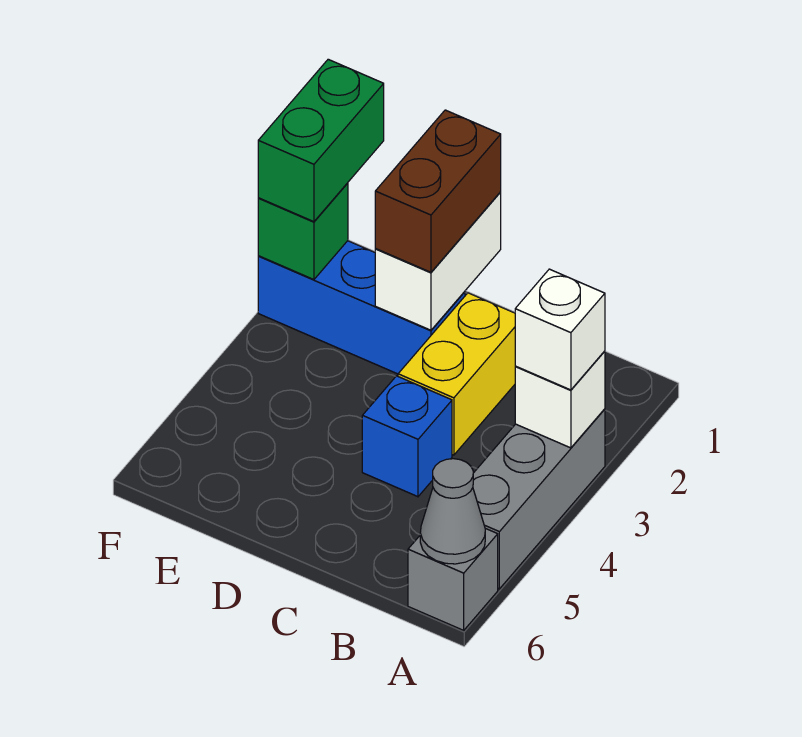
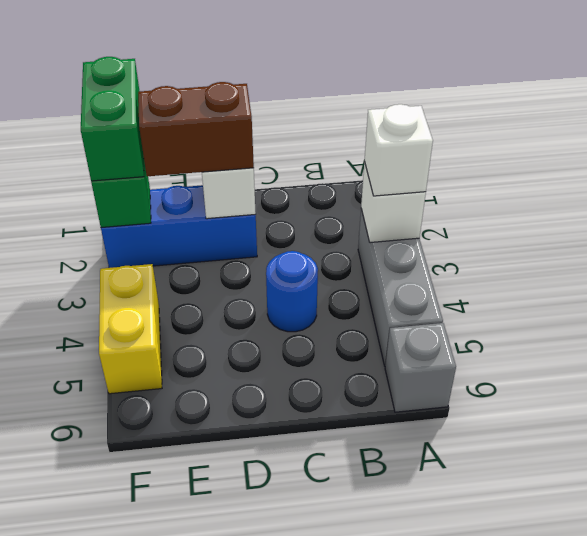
grey cone A6 level 2 -> none
yellow brick C2:C3 level 1 -> yellow brick F4:F5 level 1
blue brick C4 level 1 -> blue round brick C4 level 1
brown brick D1:D2 level 3 -> brown brick D2:E2 level 3

